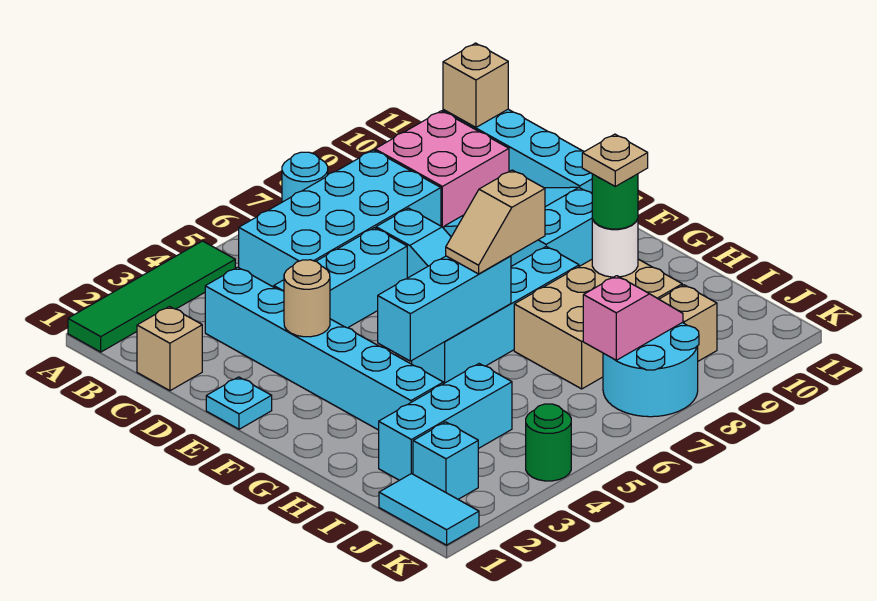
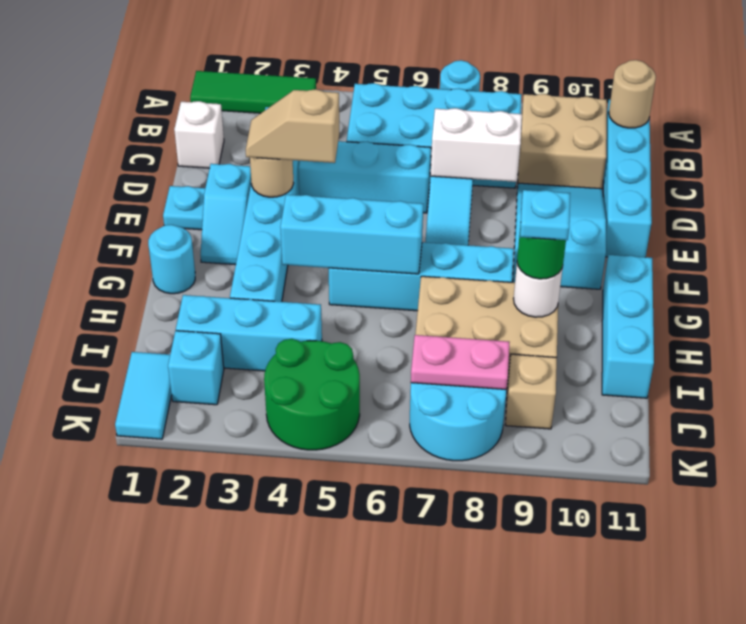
green tile A1:A4 level 1 -> green tile A1:A3 level 1
pink brick B9:C10 level 1 -> tan brick B9:C10 level 1
tan brick B11 level 2 -> tan round brick B11 level 2
tan brick C1 level 1 -> white brick C1 level 1
none -> white brick D7:D8 level 2
none -> cyan slope E2:F2 level 1 top E
none -> cyan round brick G1 level 1
tan slope G6:G7 level 3 top 7 -> tan slope E3:E4 level 3 top 4
none -> cyan brick G11:I11 level 1
tan plate H9 level 4 -> cyan plate H9 level 4
pink slope J7:J8 level 2 top 7 -> pink plate J7:J8 level 2
green round brick K4 level 1 -> green round brick J4:K5 level 1

